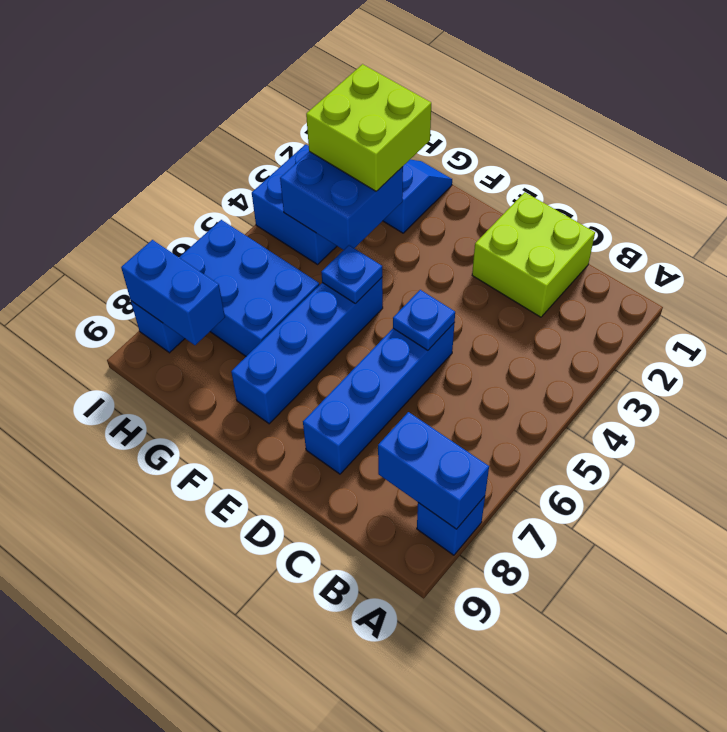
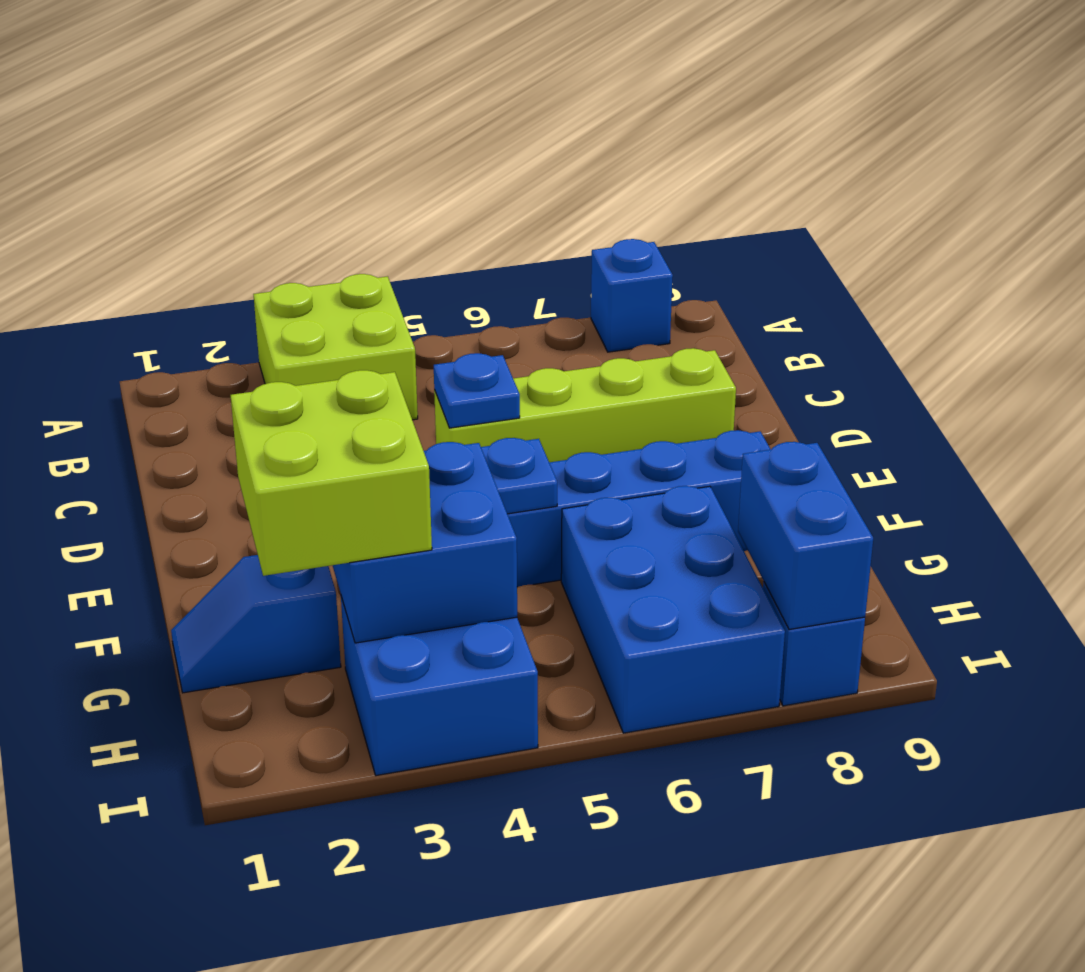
blue brick A8:B8 level 2 -> none
lime brick C1:D2 level 1 -> lime brick A3:B4 level 1
blue brick D5:D8 level 1 -> lime brick D5:D8 level 1

